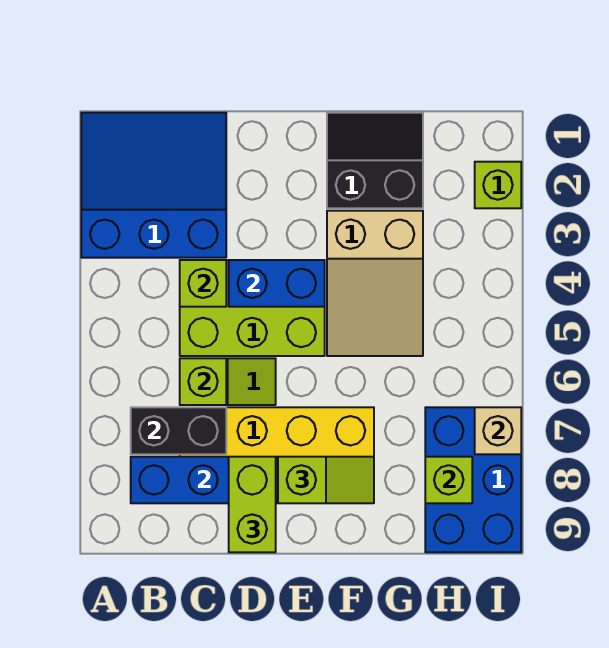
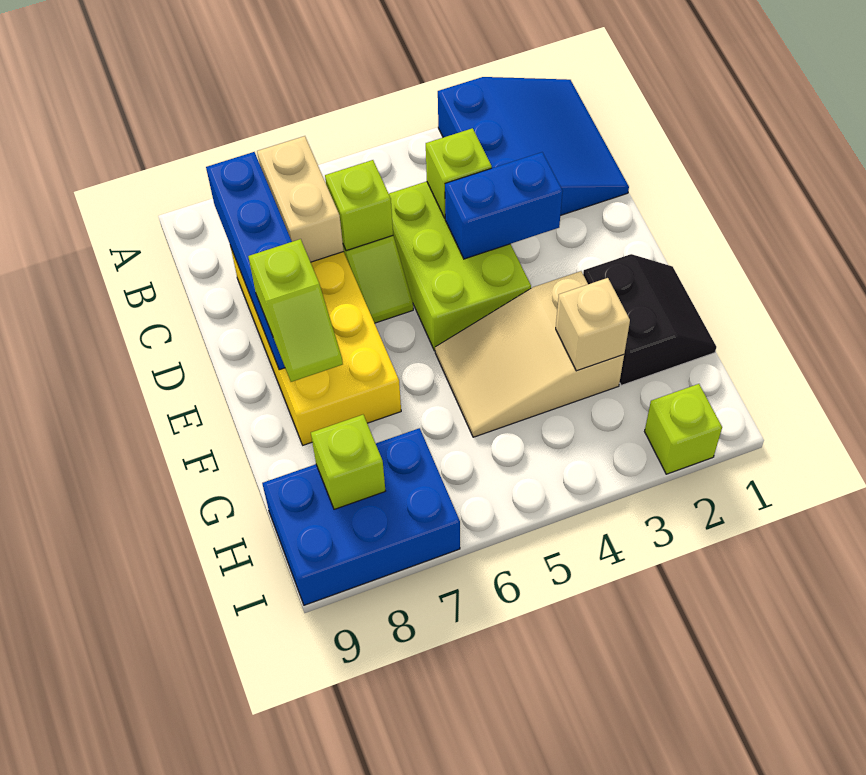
black brick B7:C7 level 2 -> tan brick B7:C7 level 2
blue brick D4:E4 level 2 -> blue brick D3:D4 level 2
lime brick D8:D9 level 3 -> none
tan brick I7 level 2 -> tan brick G3 level 2

